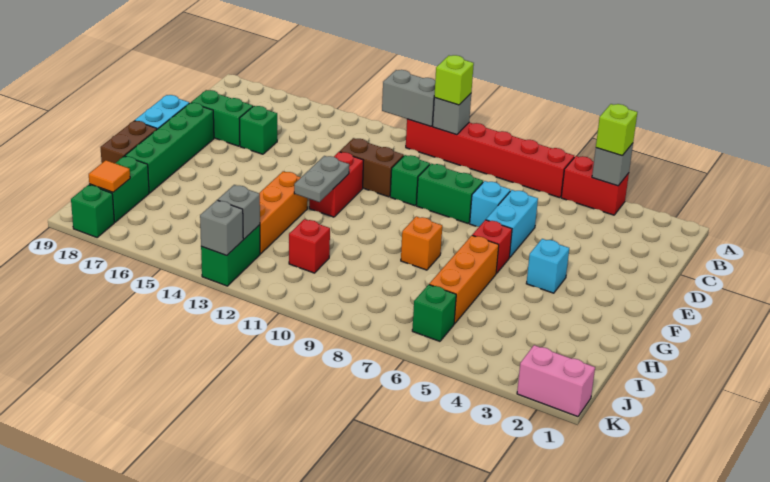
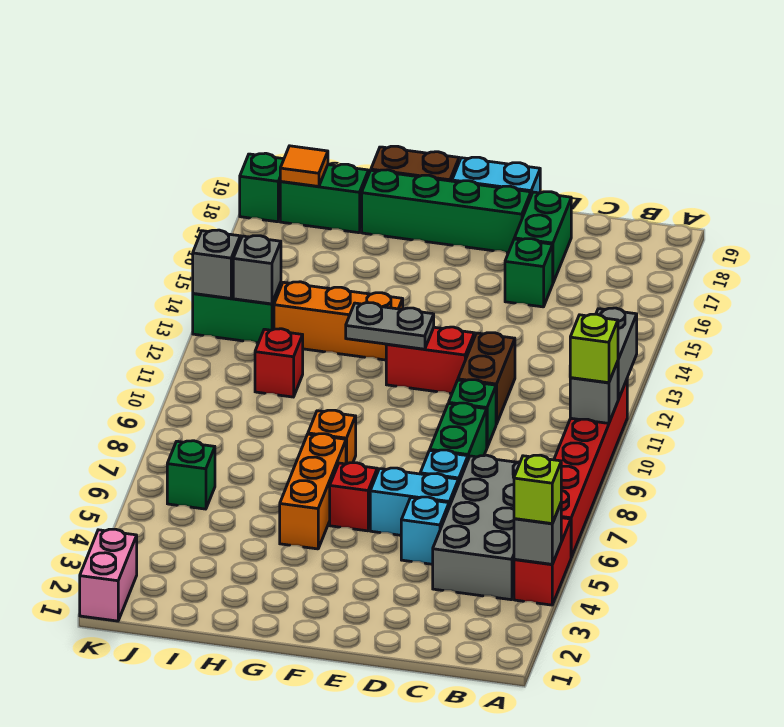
none -> grey brick B4:C7 level 1
cyan brick F4 level 1 -> cyan brick D5 level 1
orange brick G6:I6 level 1 -> orange brick G5:G7 level 1

